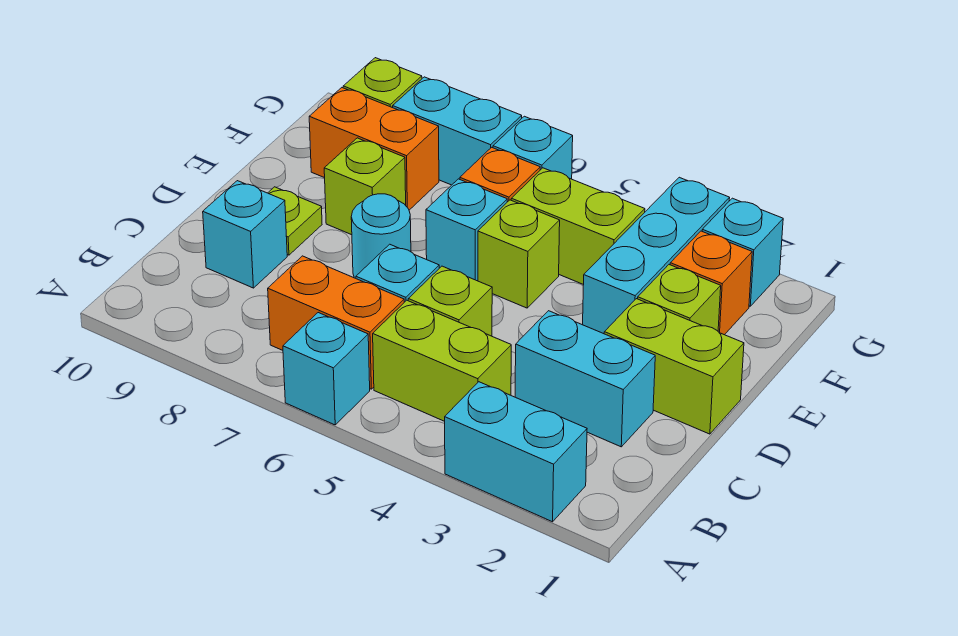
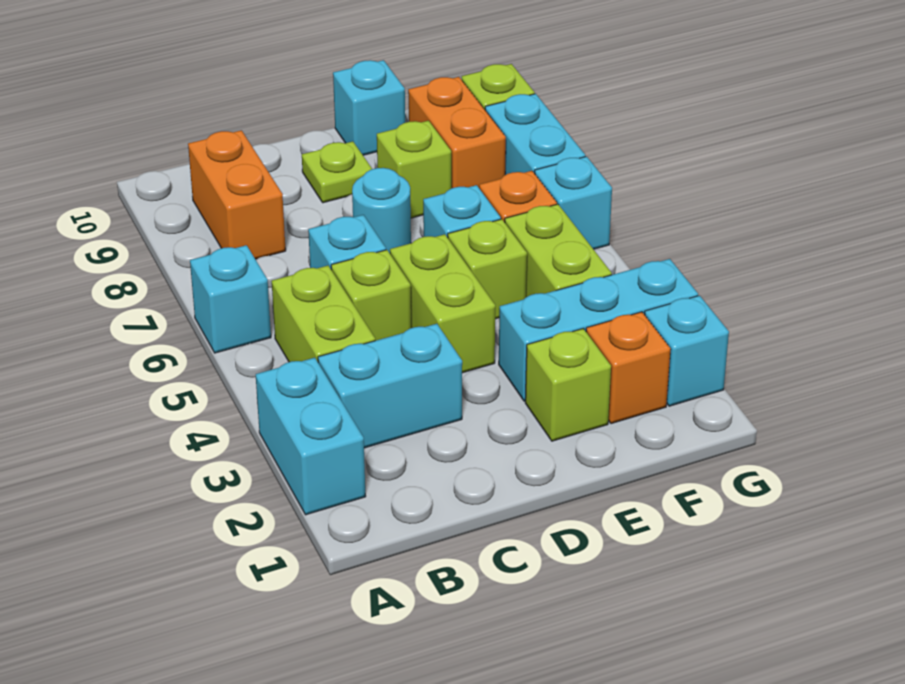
orange brick B6:B7 level 1 -> orange brick B8:B9 level 1
cyan brick C2:C3 level 1 -> cyan brick B3:C3 level 1
cyan brick C9 level 1 -> cyan brick E10 level 1
lime brick D1:D2 level 1 -> lime brick D4:D5 level 1

